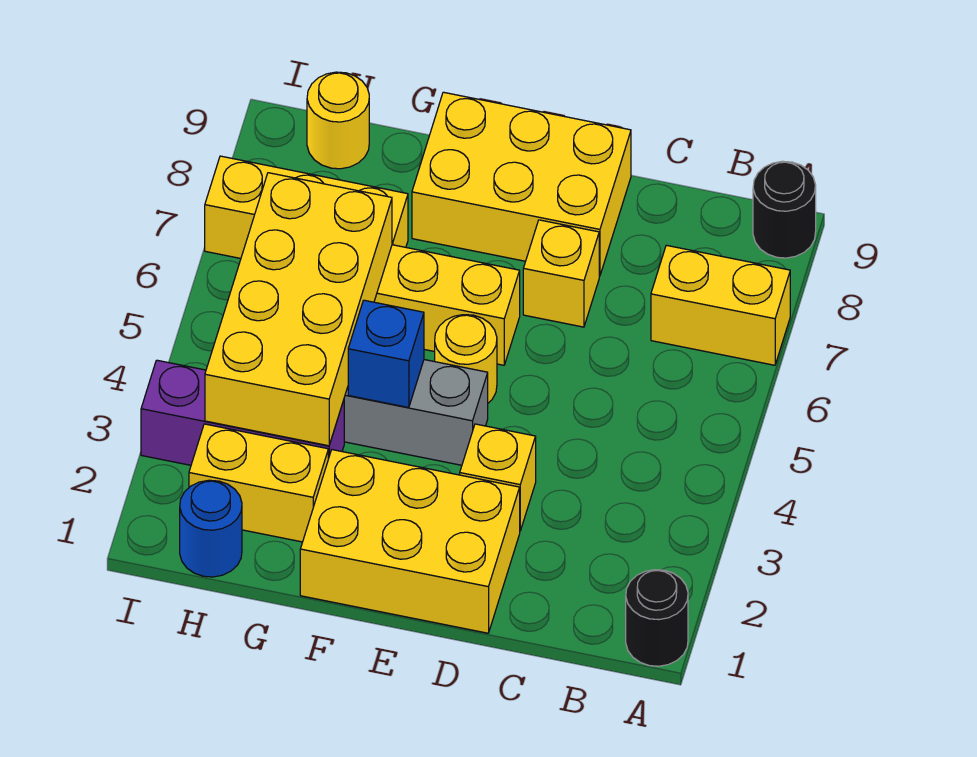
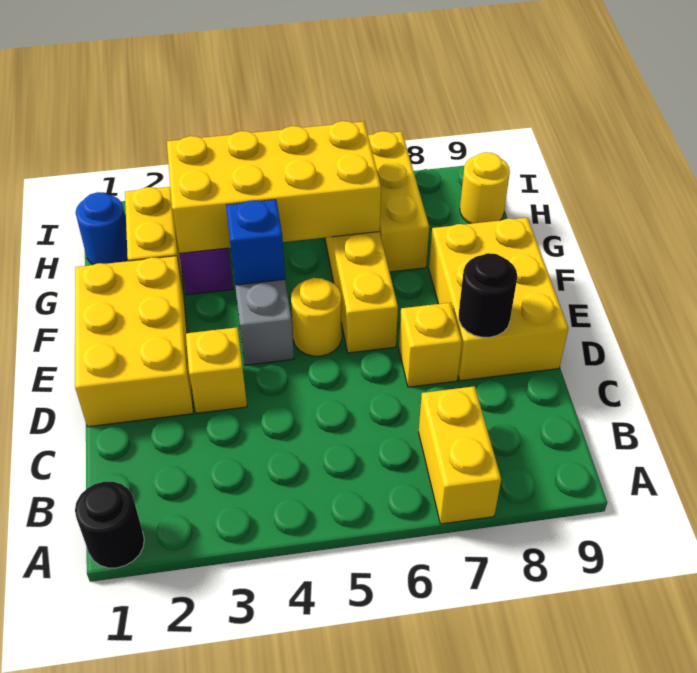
black round brick A9 level 1 -> black round brick D8 level 2

